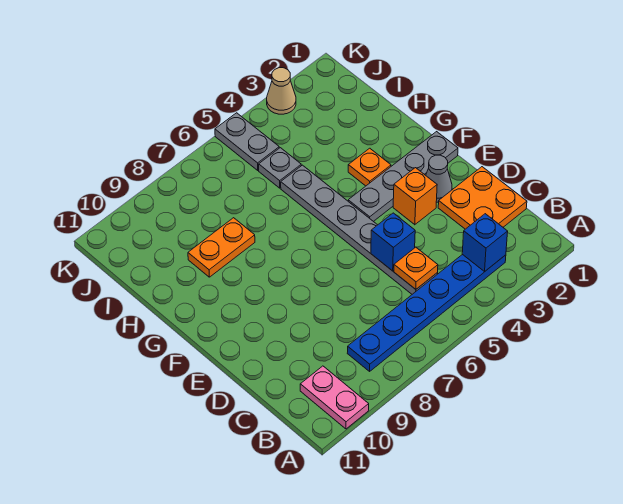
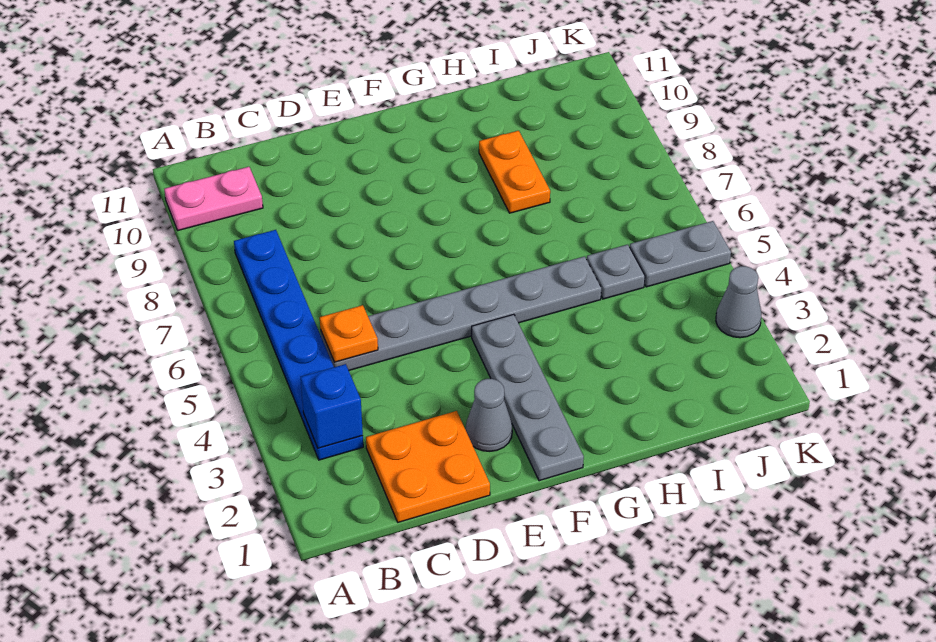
blue brick D5 level 2 -> none
orange brick E3 level 1 -> none
orange plate G3 level 1 -> none
tan cone K3 level 1 -> grey cone K3 level 1

